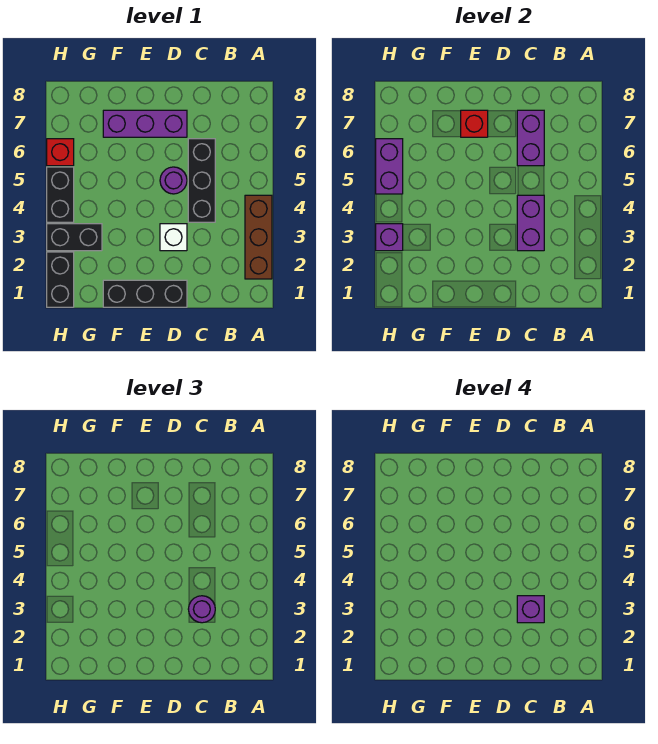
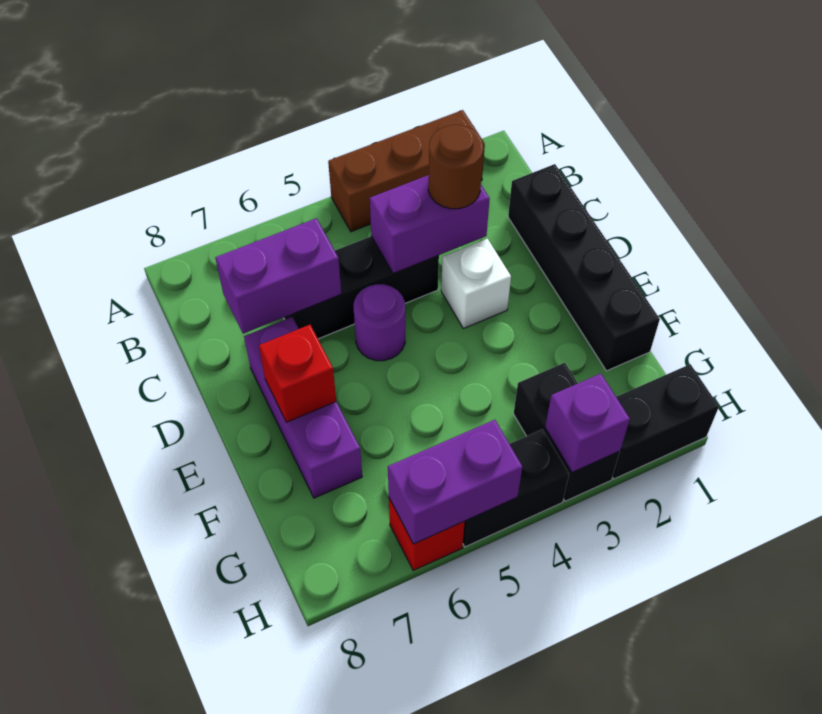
purple round brick C3 level 3 -> brown round brick C3 level 3
purple brick C3 level 4 -> none
black brick D1:F1 level 1 -> black brick C1:F1 level 1

